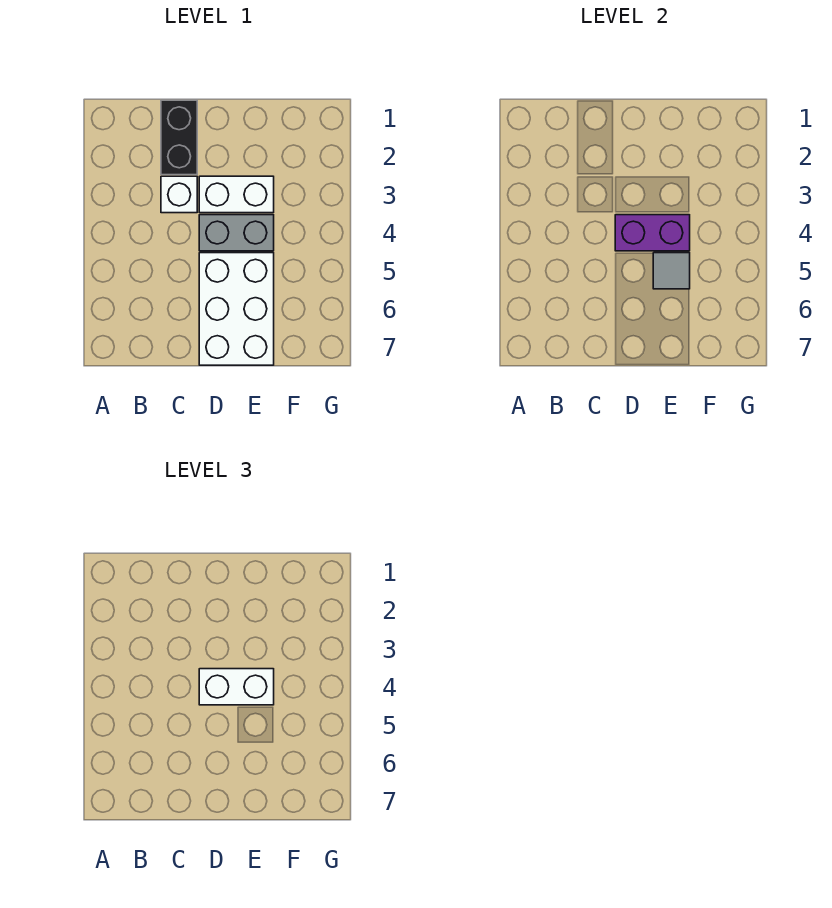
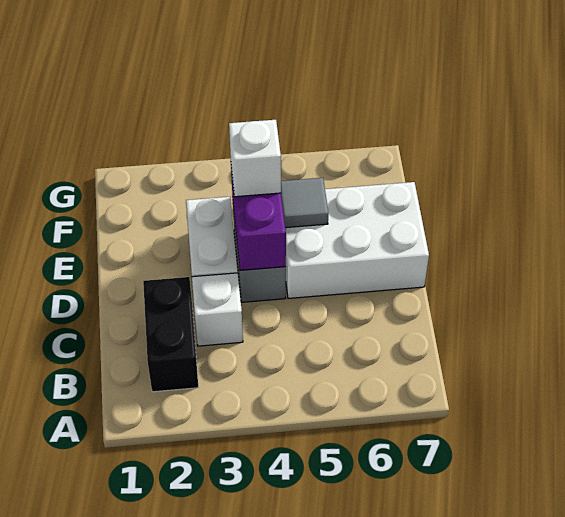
black brick C1:C2 level 1 -> black brick B2:C2 level 1
white brick D4:E4 level 3 -> white brick E4 level 3

